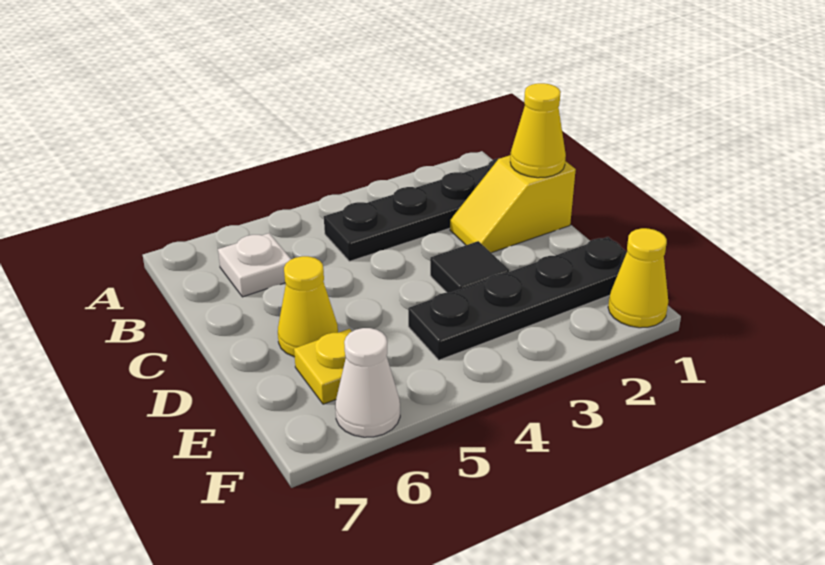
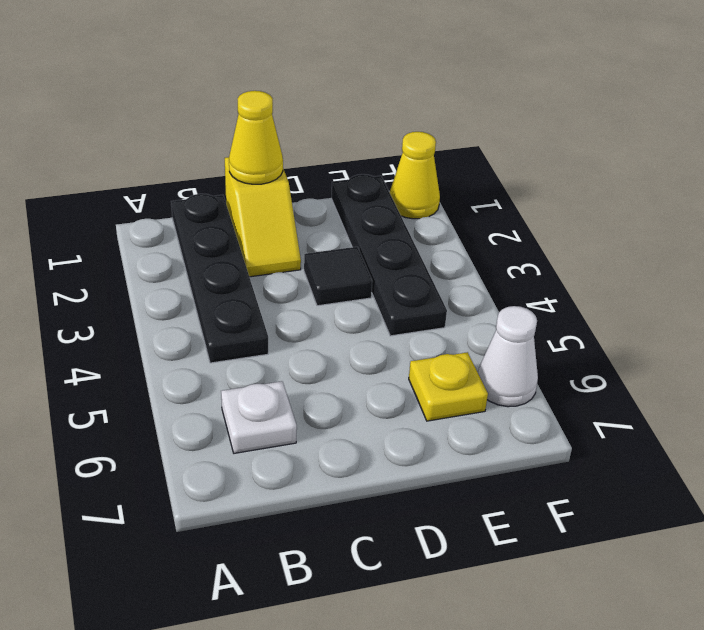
yellow cone D6 level 1 -> none

